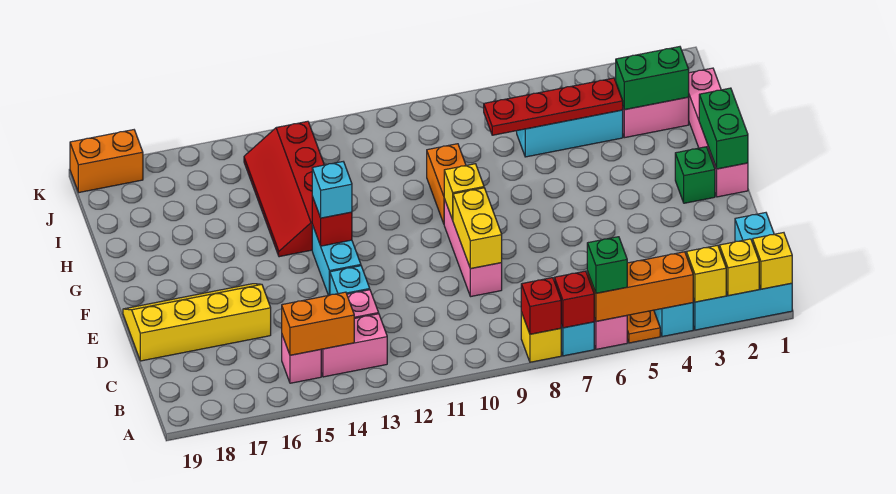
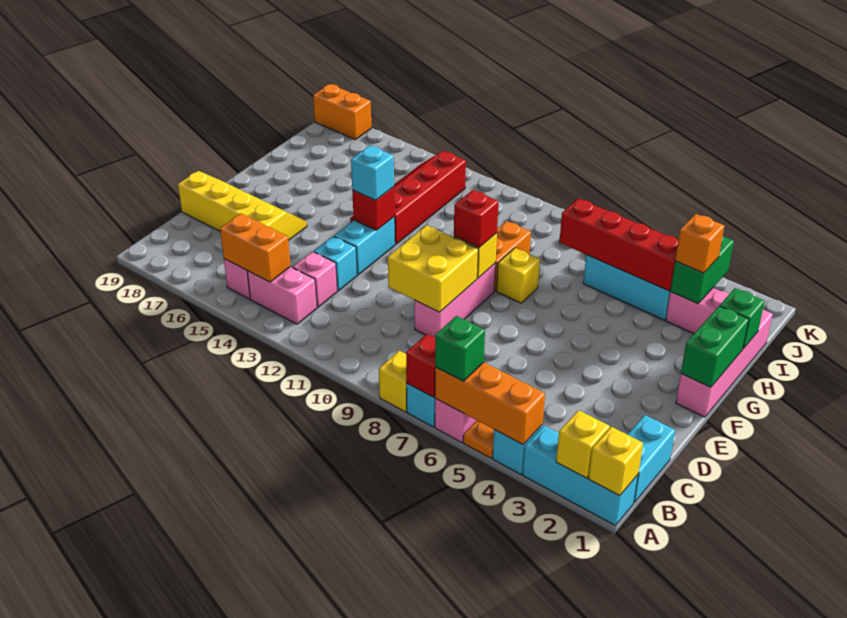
yellow brick A3 level 2 -> yellow brick G8 level 1
red brick A8 level 2 -> red brick F9 level 3
yellow brick D9:E9 level 2 -> yellow brick D9:E10 level 2
green brick F2 level 1 -> green brick H1 level 2
green brick I2:I3 level 2 -> green brick I3:J3 level 2
none -> orange brick I3 level 3
red plate I4:I7 level 2 -> red brick I4:I7 level 2

